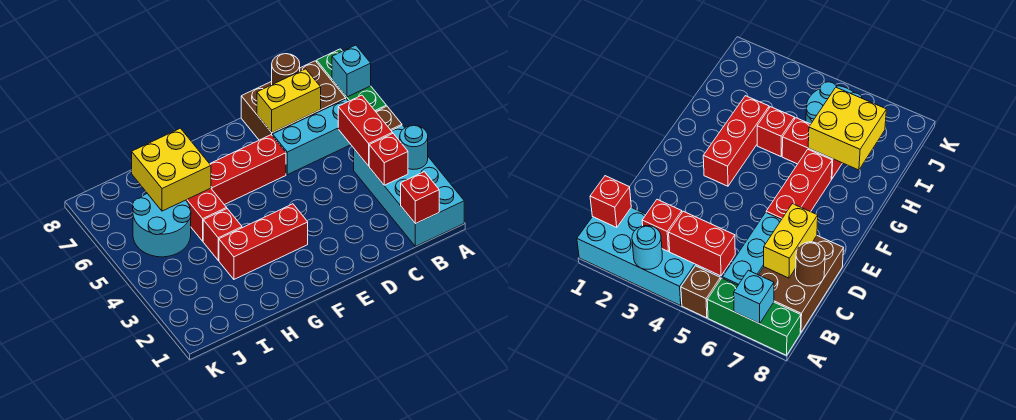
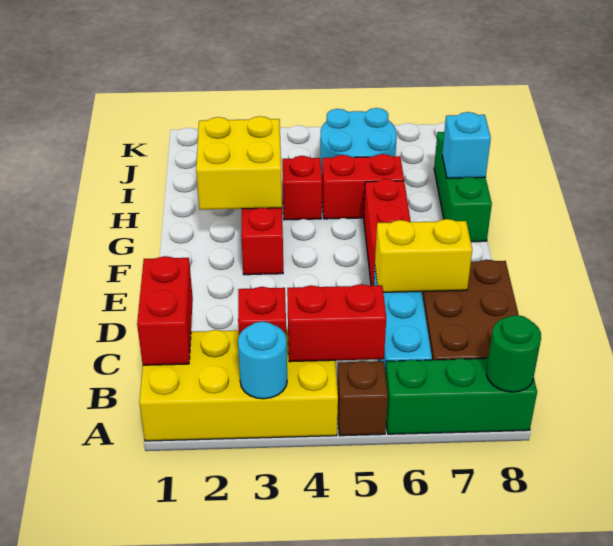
cyan brick A1:B4 level 1 -> yellow brick A1:B4 level 1
cyan brick A7 level 2 -> cyan brick H8 level 2
none -> green round brick A8 level 2
red brick B1 level 2 -> red brick B1:C1 level 2
yellow brick C7:D7 level 2 -> yellow brick D6:D7 level 2
brown round brick C8 level 2 -> none
none -> green brick G8:I8 level 1
yellow brick H6:I7 level 2 -> yellow brick G2:H3 level 2

